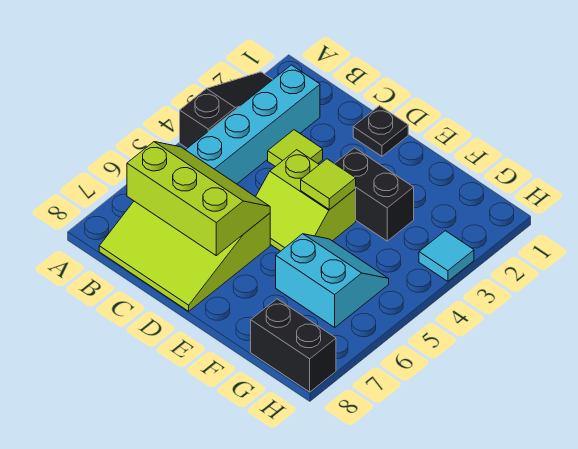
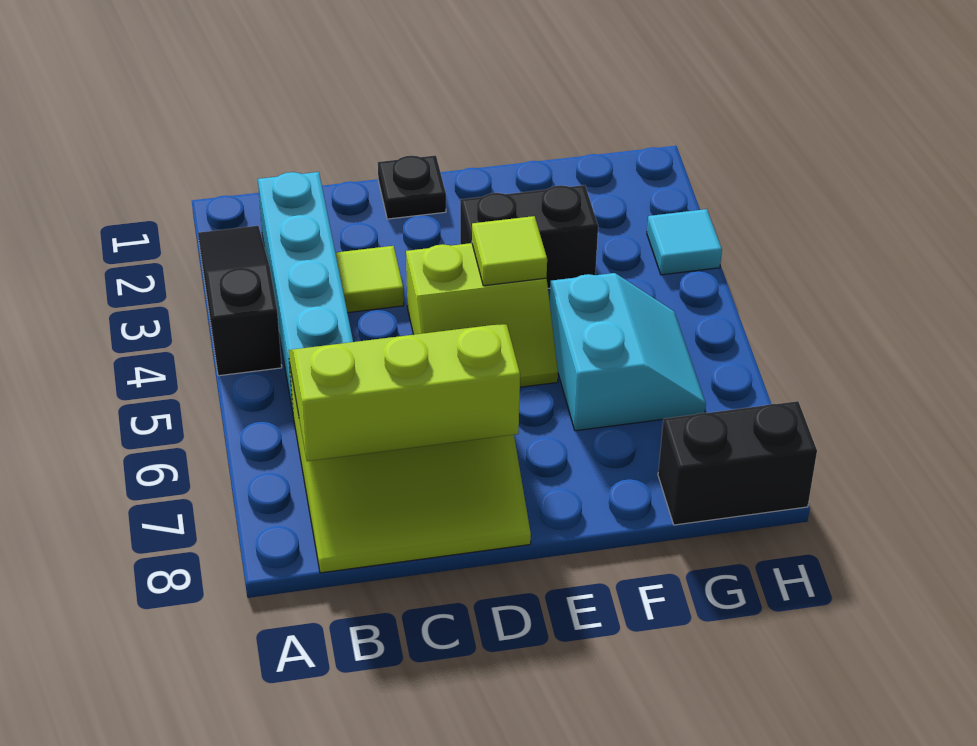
cyan slope F5:G6 level 1 top 6 -> cyan slope F5:G6 level 1 top F

